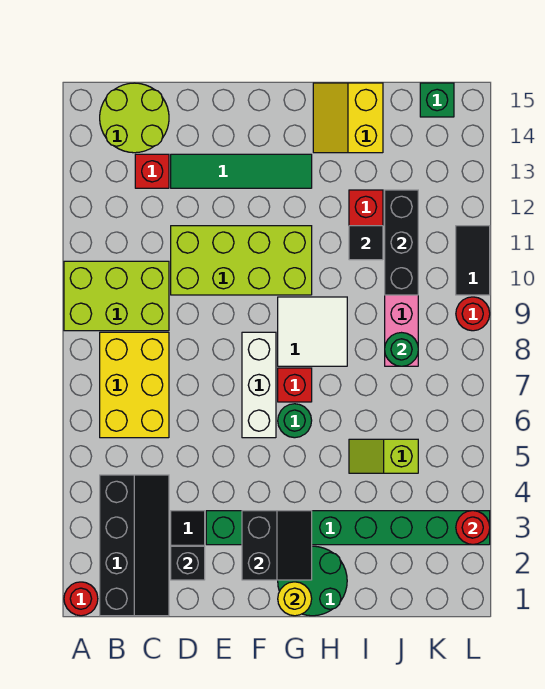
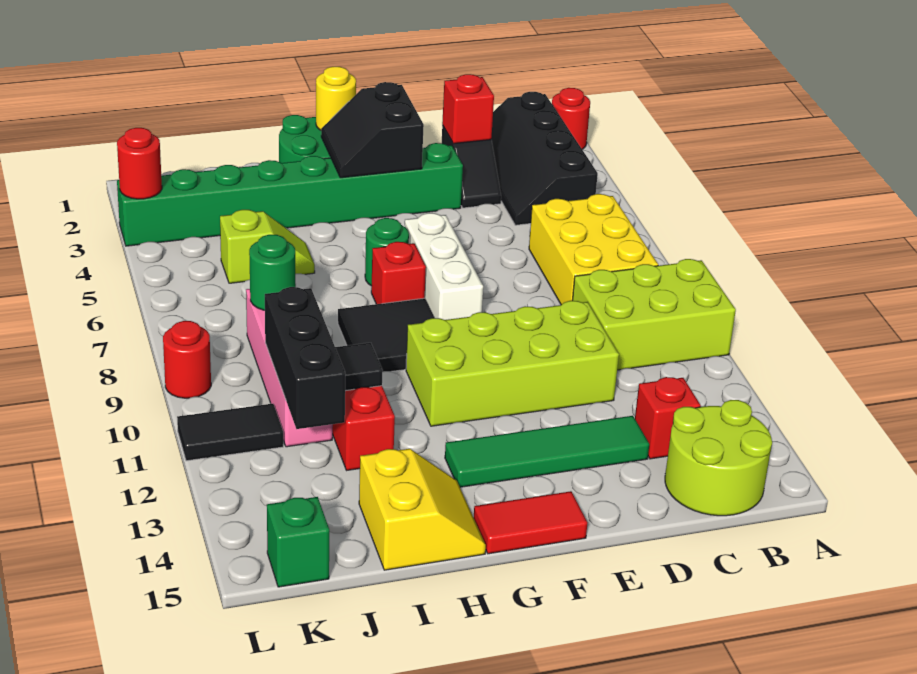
black brick D2 level 2 -> red brick D2 level 2
none -> red tile F15:G15 level 1
white tile G8:H9 level 1 -> black tile G8:H9 level 1
black tile L10:L11 level 1 -> black tile K11:L11 level 1

